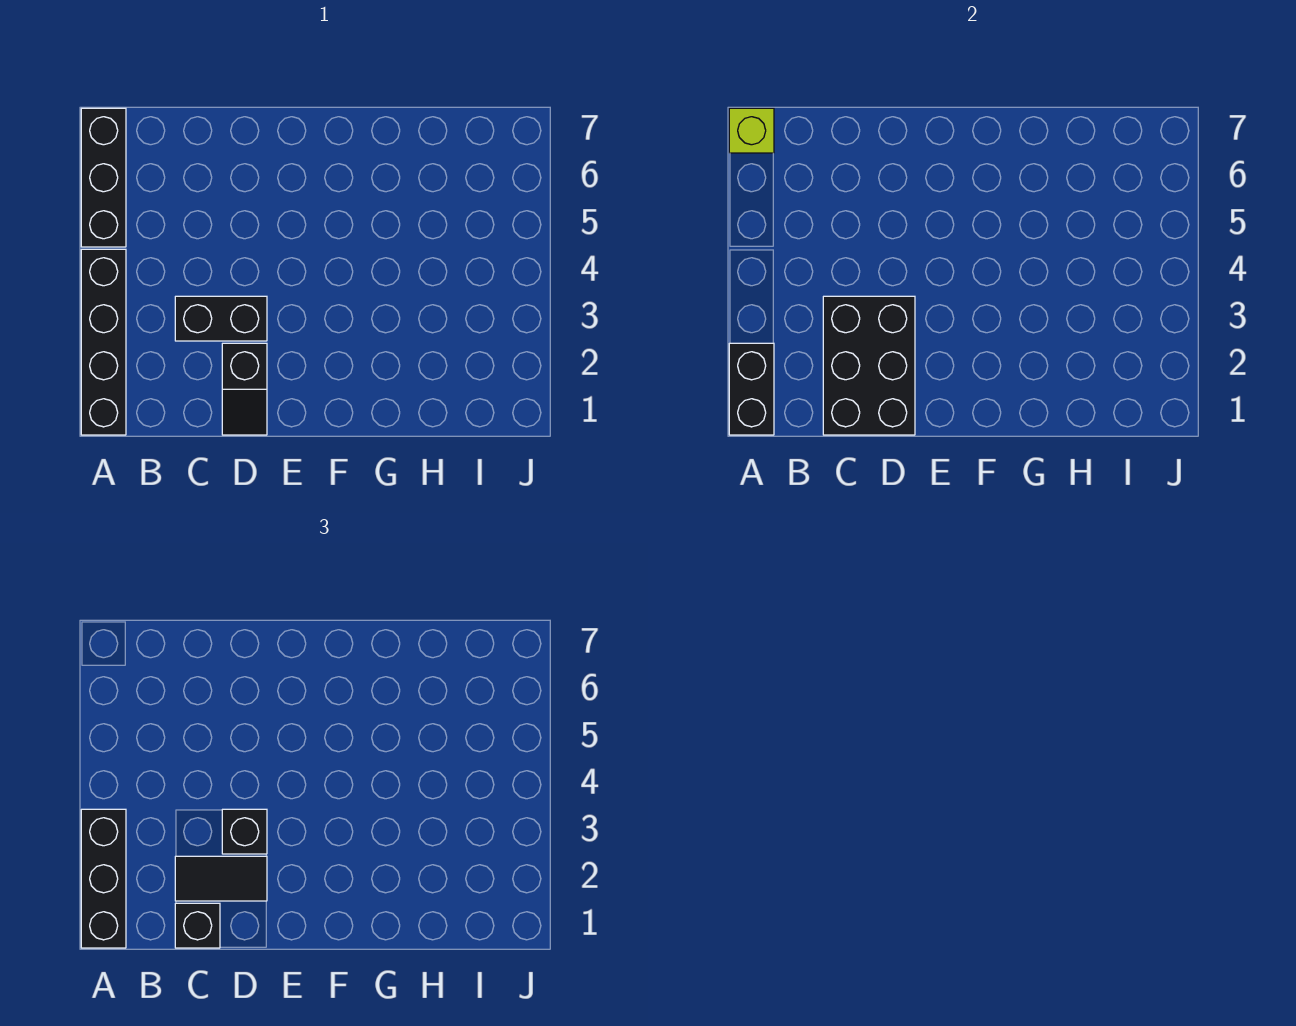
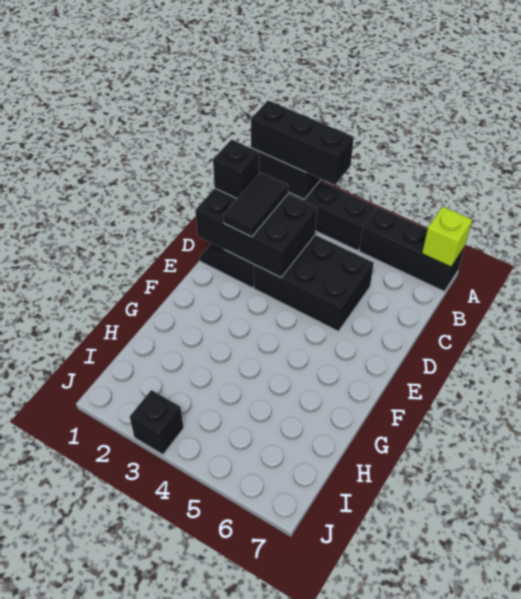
black brick C3:D3 level 1 -> black brick C3:D5 level 1
black brick D3 level 3 -> black brick J3 level 1

